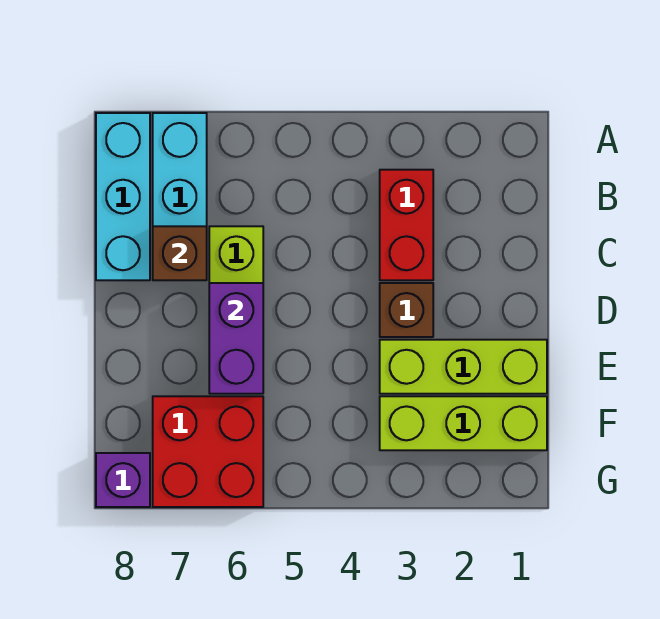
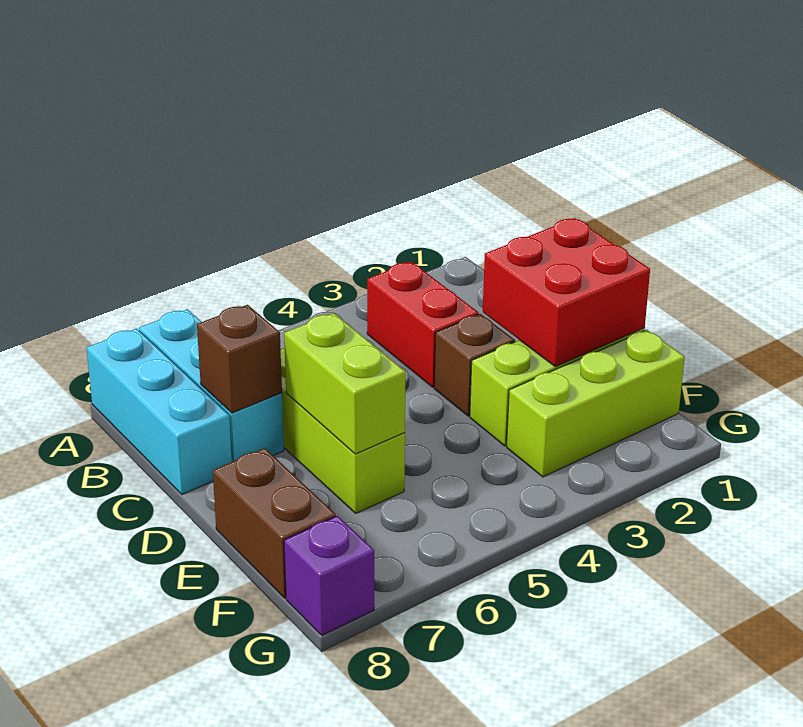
purple brick D6:E6 level 2 -> lime brick D6:E6 level 2
none -> brown brick E8:F8 level 1
red brick F6:G7 level 1 -> red brick D1:E2 level 2

